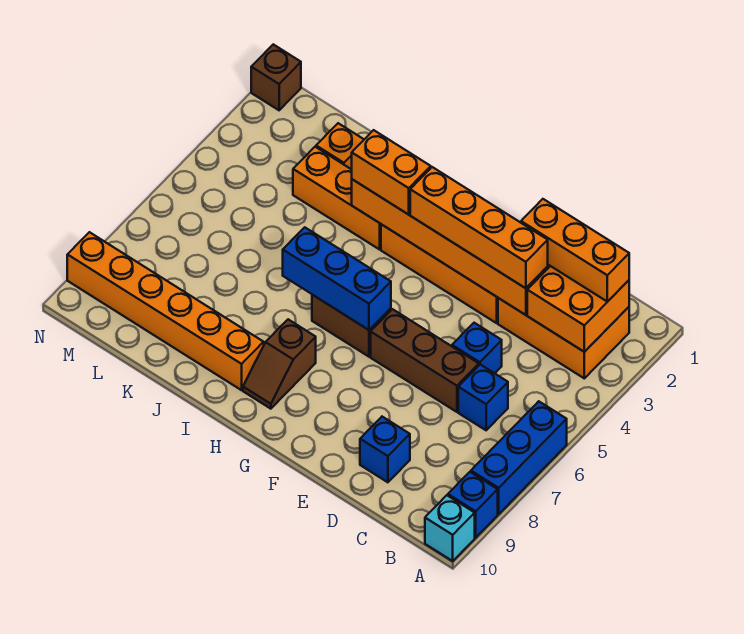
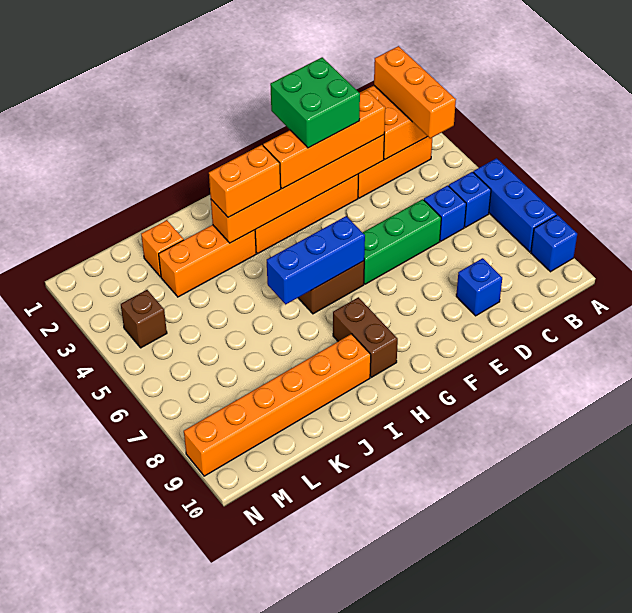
cyan brick A10 level 1 -> none
orange brick B2:D2 level 3 -> orange brick B2:B4 level 3
blue brick D5 level 1 -> blue brick B6 level 1
brown brick D6:F6 level 1 -> green brick D6:F6 level 1
none -> green brick E2:F3 level 4
brown slope H8:H9 level 1 top 8 -> brown brick H8:H9 level 1
brown brick N1 level 1 -> brown brick M4 level 1

